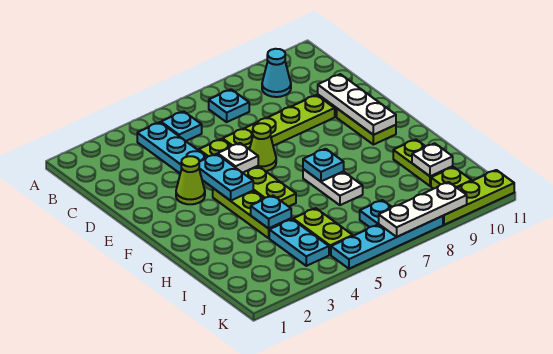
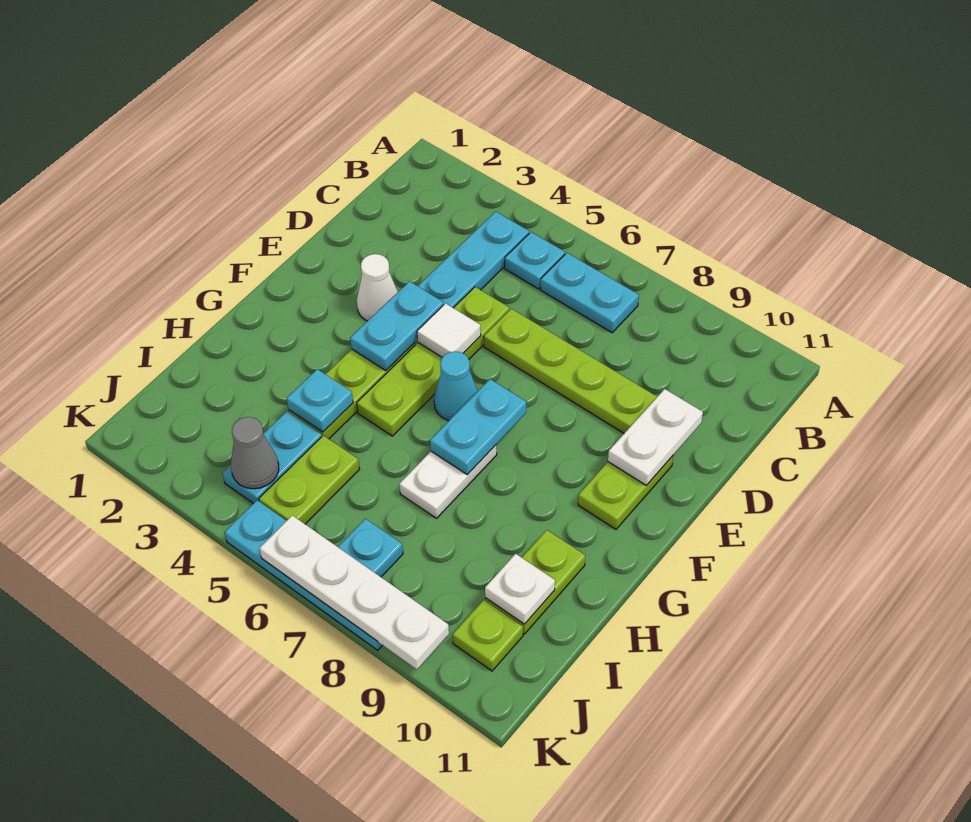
cyan plate B7 level 1 -> cyan plate B6:B7 level 1
cyan cone B9 level 1 -> cyan cone F6 level 1
white plate D10:F10 level 2 -> white plate D10:E10 level 2
lime cone E3 level 1 -> white cone E3 level 1
white plate E5 level 2 -> white tile E5 level 2
lime cone E6 level 1 -> none
cyan plate G7 level 2 -> cyan plate F7:G7 level 2
none -> grey cone J4 level 2
white plate K7:K9 level 2 -> white plate K6:K9 level 2
lime plate K9:K11 level 1 -> none

